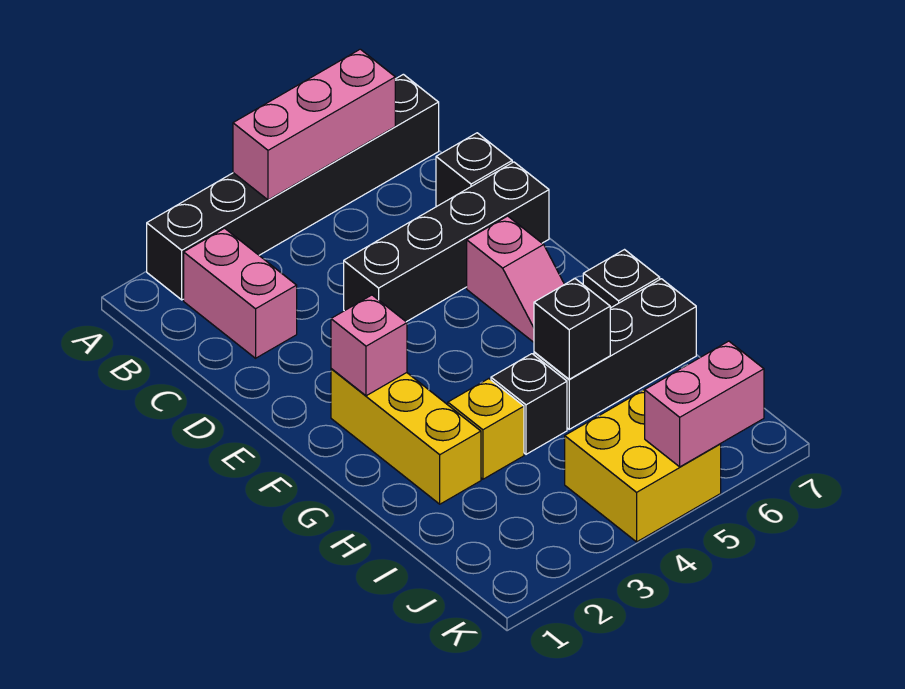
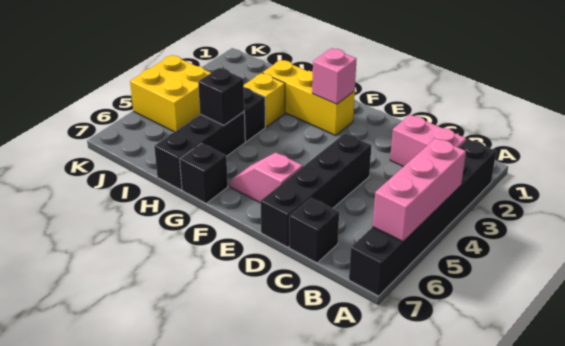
pink brick K5:K6 level 2 -> none

